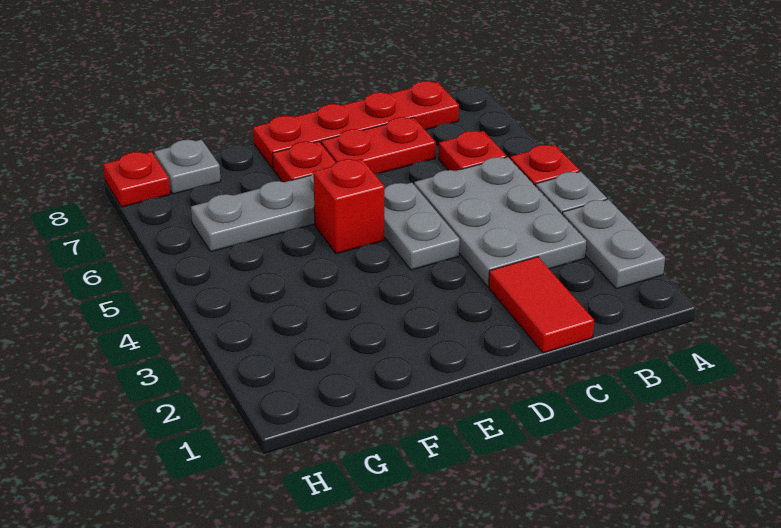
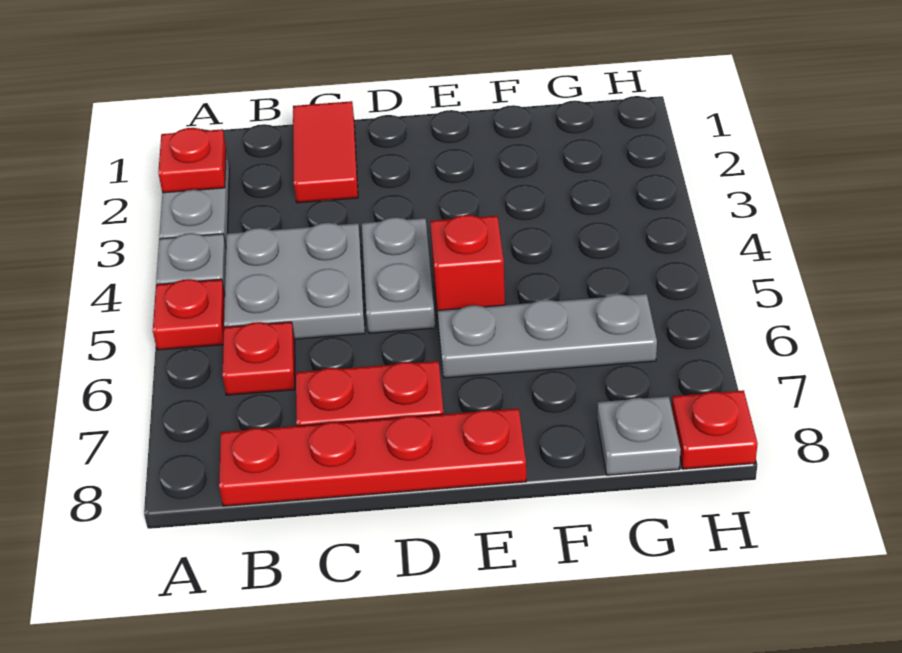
grey plate B3:C5 level 1 -> grey plate B4:C5 level 1
red plate E7 level 1 -> red plate A2 level 2

